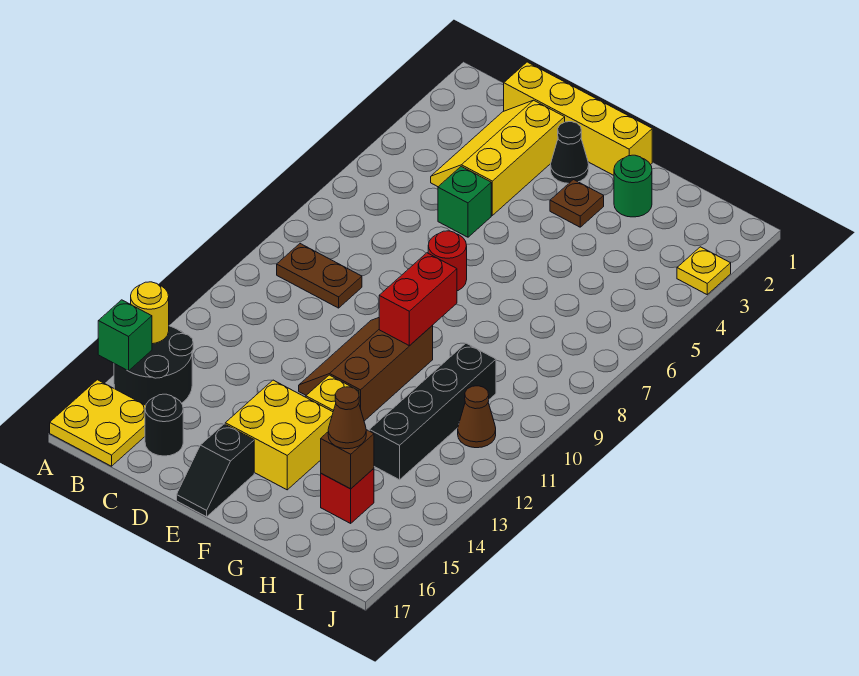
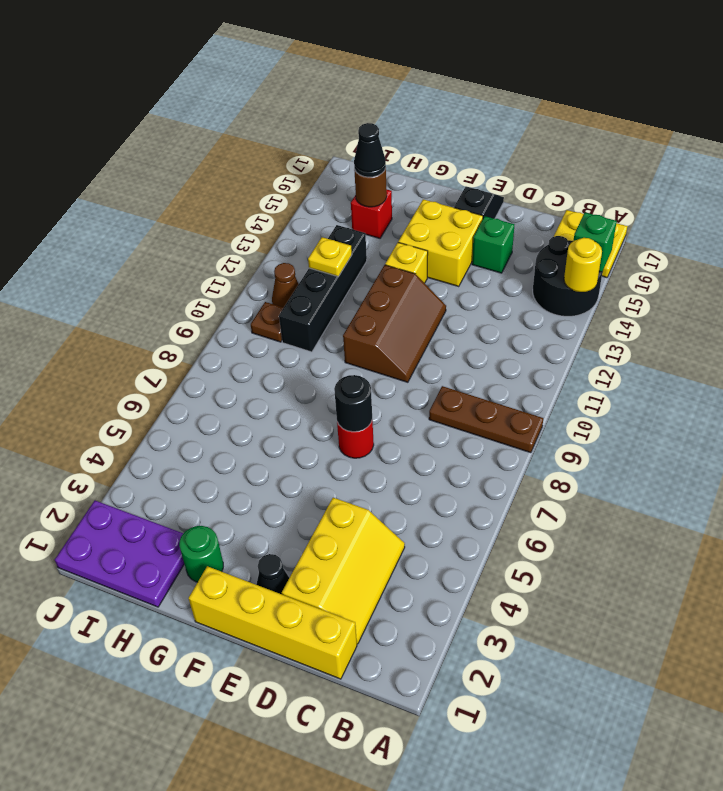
brown plate B9:C9 level 1 -> brown plate A9:C9 level 1
black round brick C16 level 1 -> black round brick E7 level 2
green brick D5 level 1 -> green brick D15 level 1
brown plate F3 level 1 -> brown plate I10 level 1
red brick F9:F10 level 2 -> none
none -> purple plate H1:J2 level 1
brown brick H15 level 2 -> brown round brick H15 level 2
brown cone H15 level 3 -> black cone H15 level 3
yellow plate J3 level 1 -> yellow plate H12 level 2

